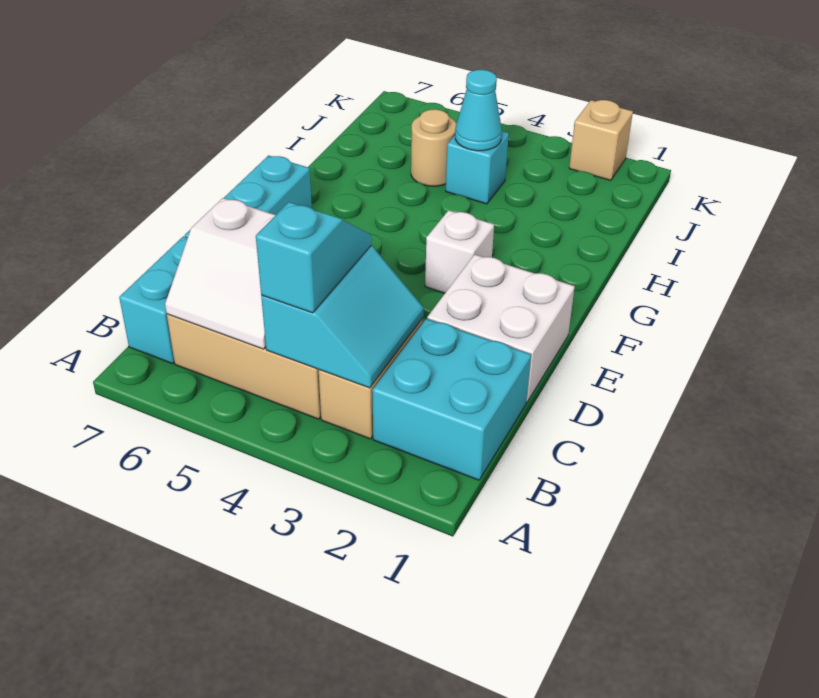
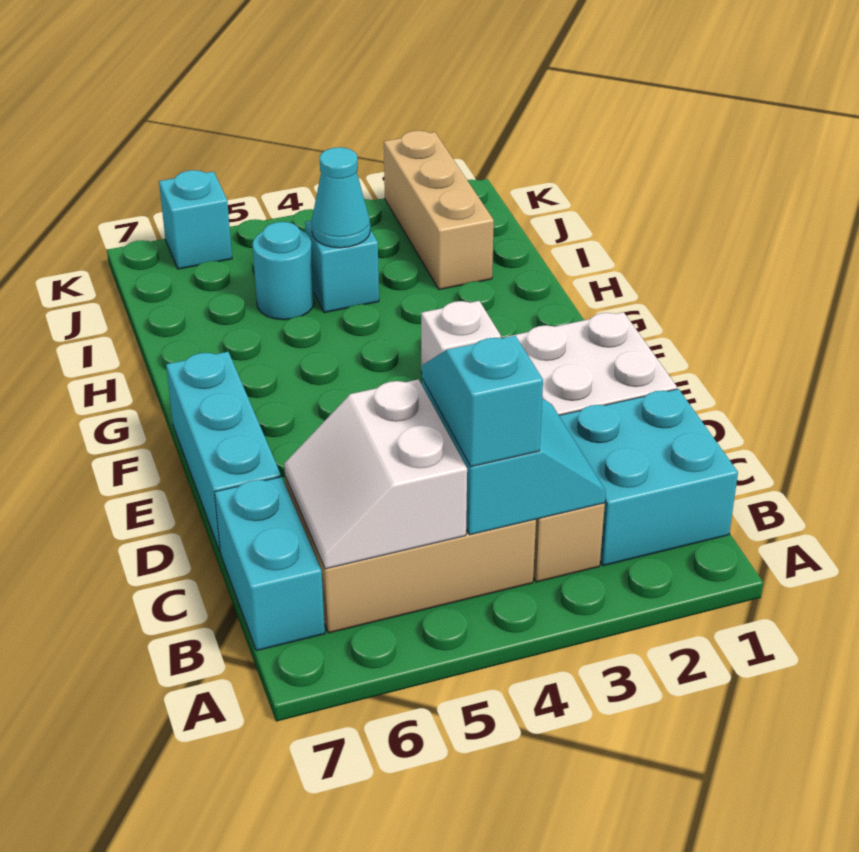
white slope B5:C6 level 2 top C -> white slope B5:C6 level 2 top 5
tan round brick I5 level 1 -> cyan round brick I5 level 1
tan brick K2 level 1 -> tan brick I2:K2 level 1
none -> cyan brick K6 level 1

